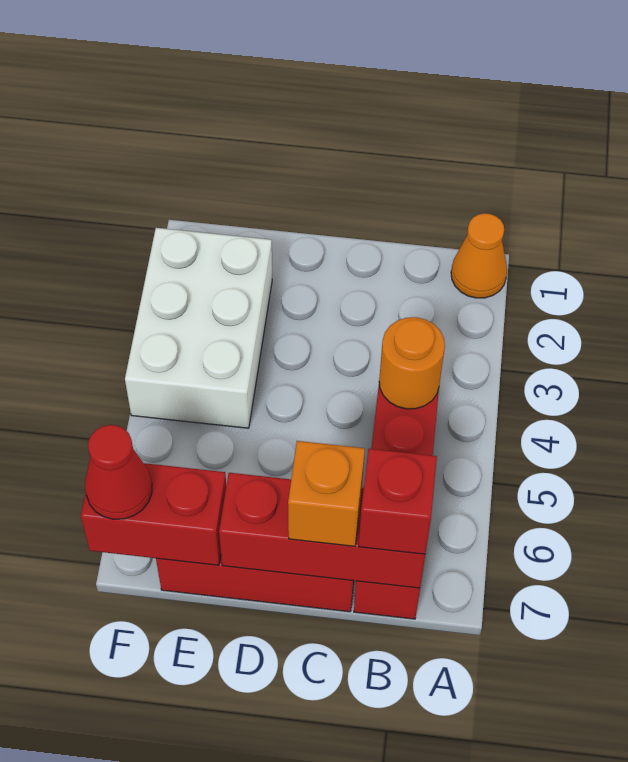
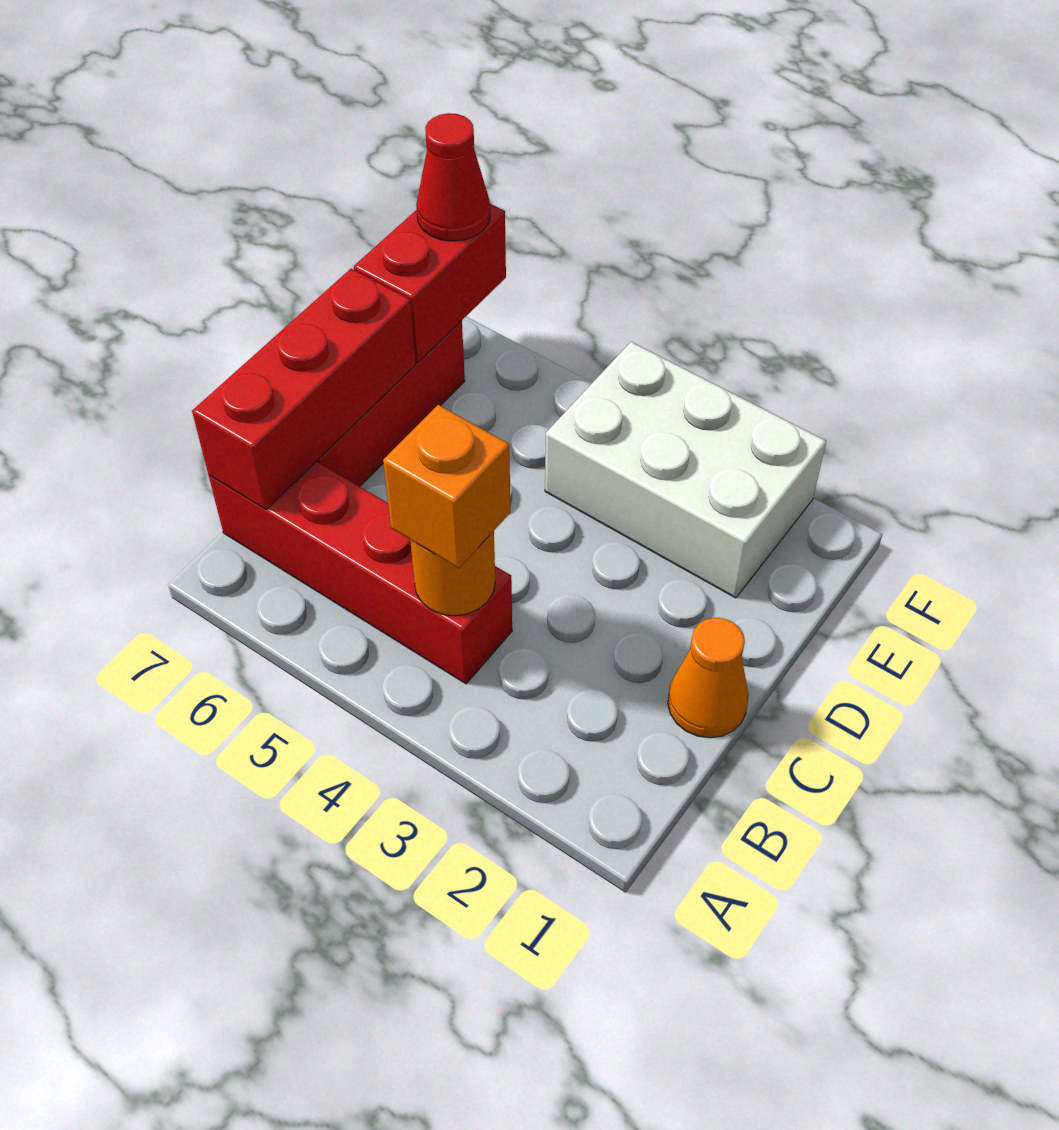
orange cone A1 level 1 -> orange cone C1 level 1
red brick B7 level 3 -> none
orange brick C7 level 3 -> orange brick B4 level 3

